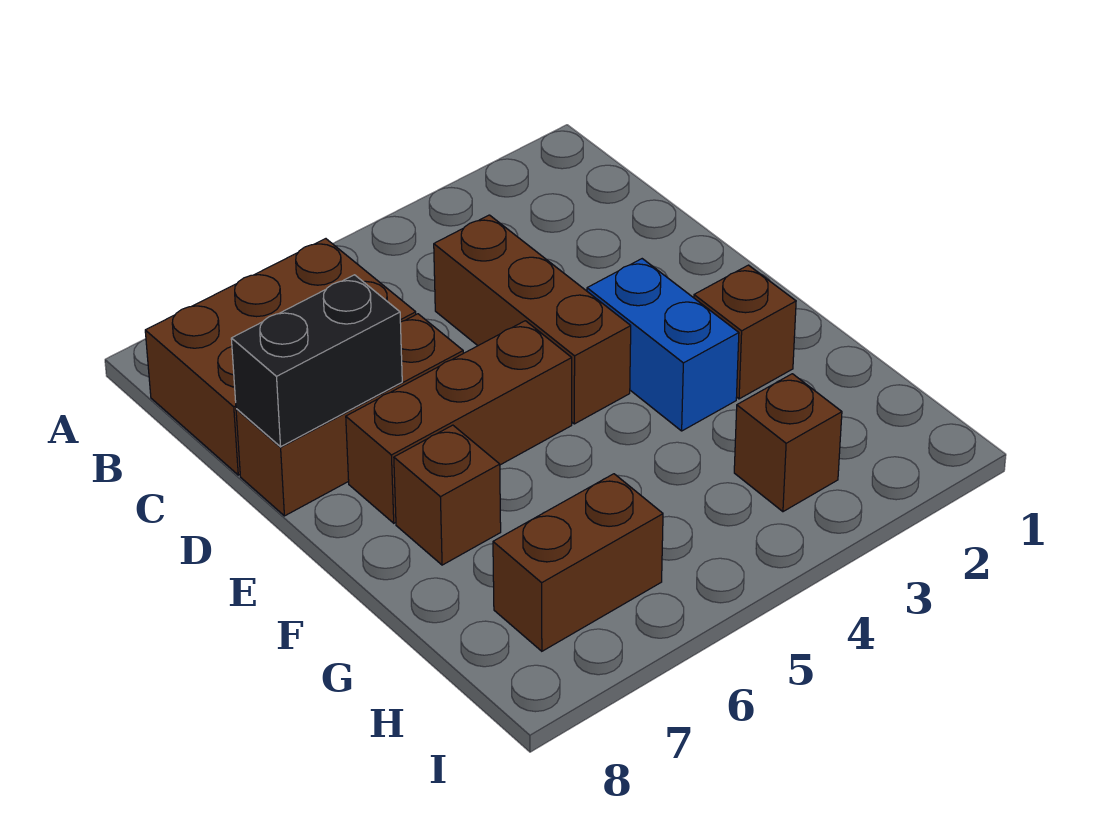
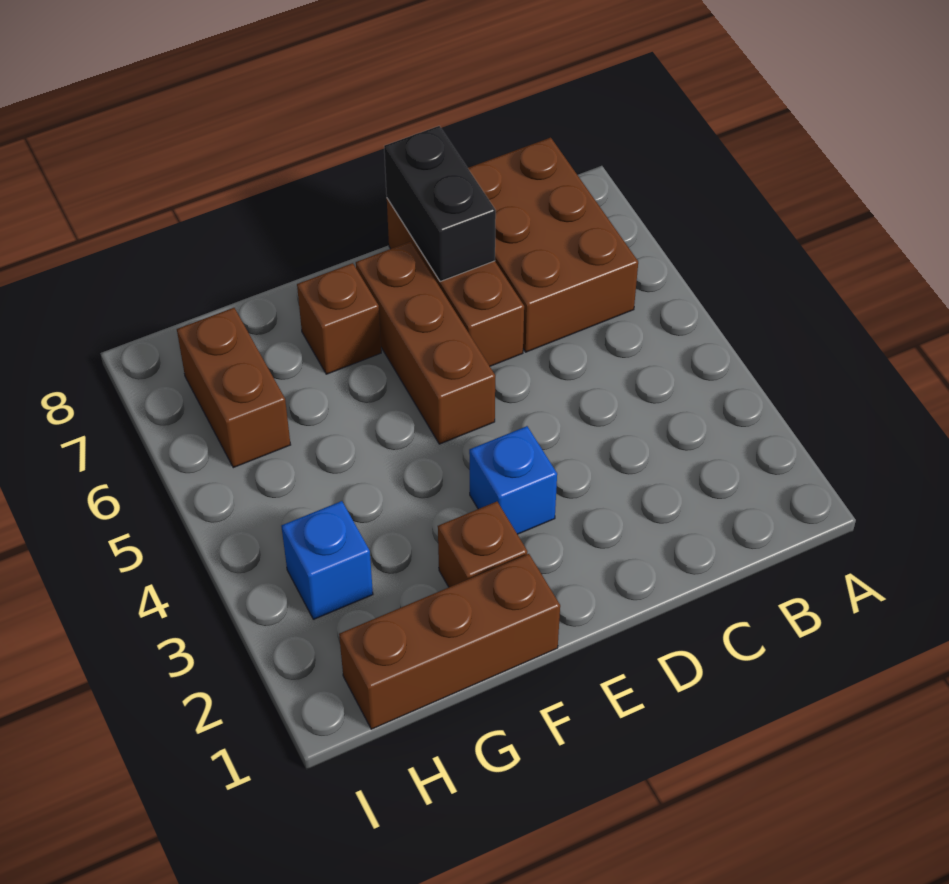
brown brick C4:E4 level 1 -> brown brick F1:H1 level 1
blue brick E3:F3 level 1 -> blue brick E3 level 1
brown brick H3 level 1 -> blue brick H3 level 1

